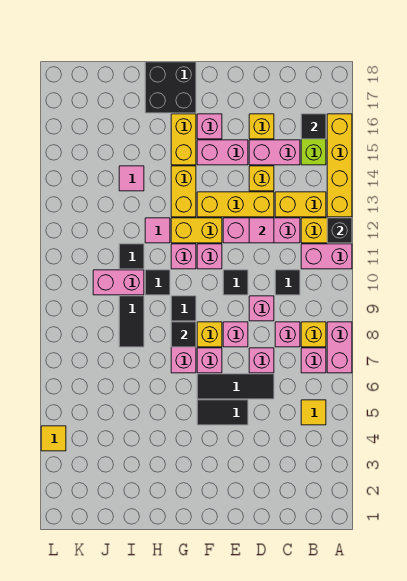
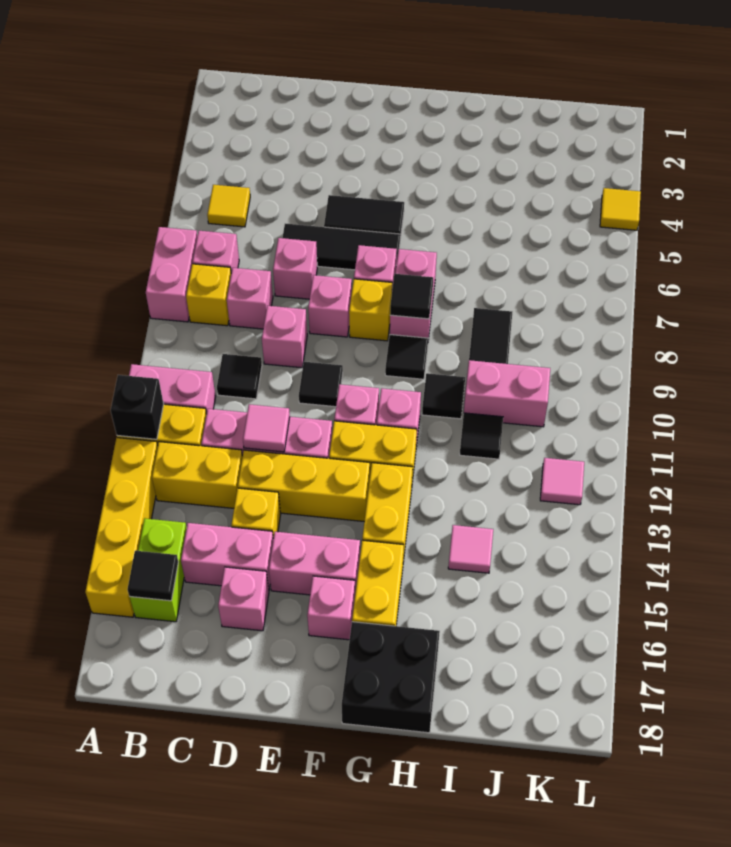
yellow brick D16 level 1 -> pink brick D16 level 1
pink tile H12 level 1 -> pink tile K12 level 1

